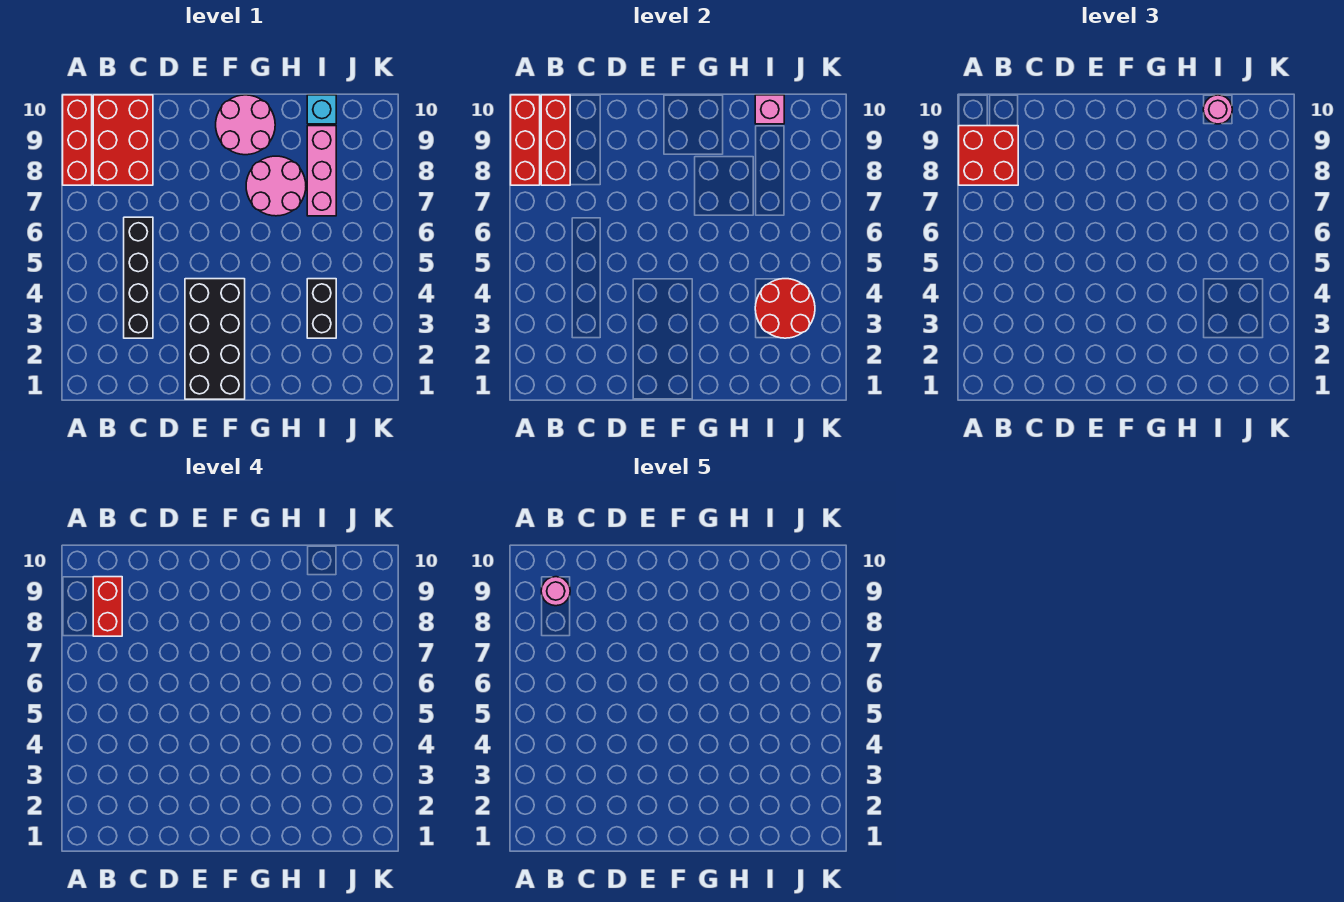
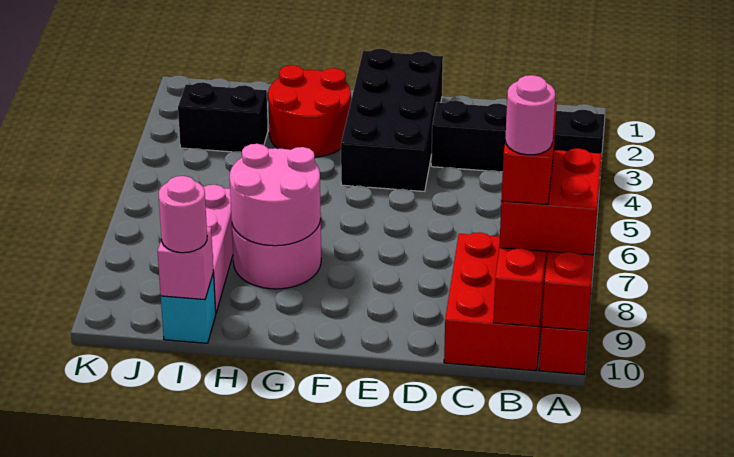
black brick C3:C6 level 1 -> black brick A3:D3 level 1
pink round brick F9:G10 level 1 -> pink round brick G7:H8 level 2
black brick I3:I4 level 1 -> black brick I3:J3 level 1
red round brick I3:J4 level 2 -> red round brick G2:H3 level 1

